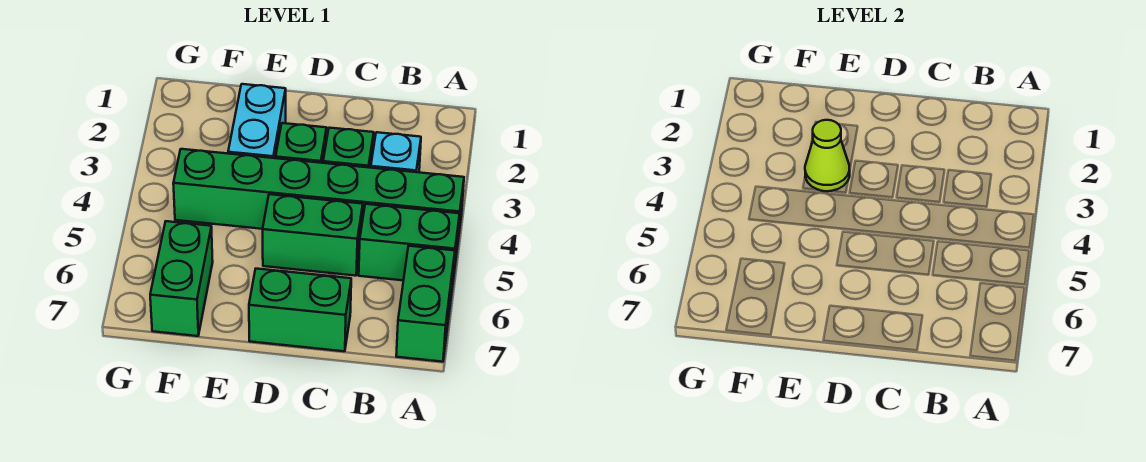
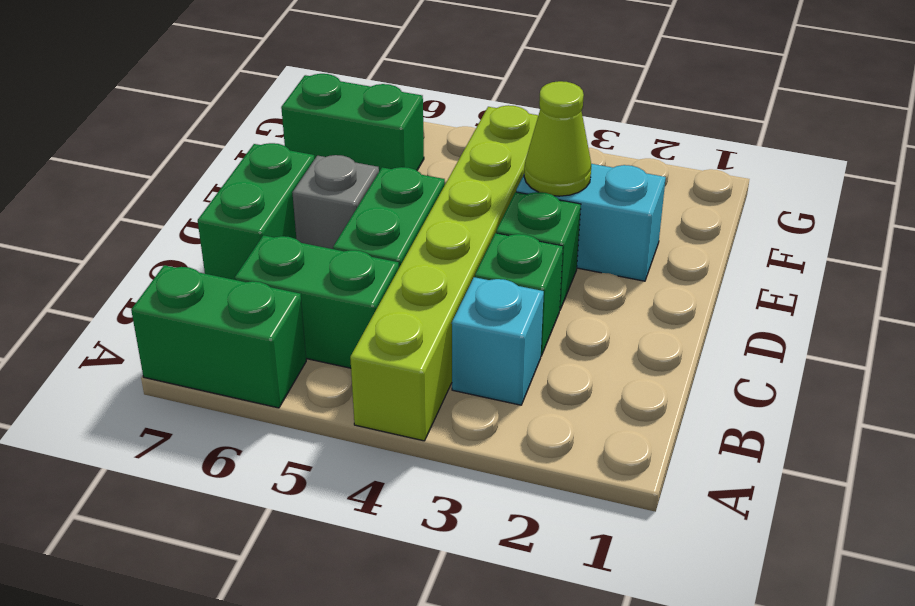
green brick A4:F4 level 1 -> lime brick A4:F4 level 1
green brick A5:B5 level 1 -> green brick B5:B6 level 1
none -> grey brick D6 level 1

